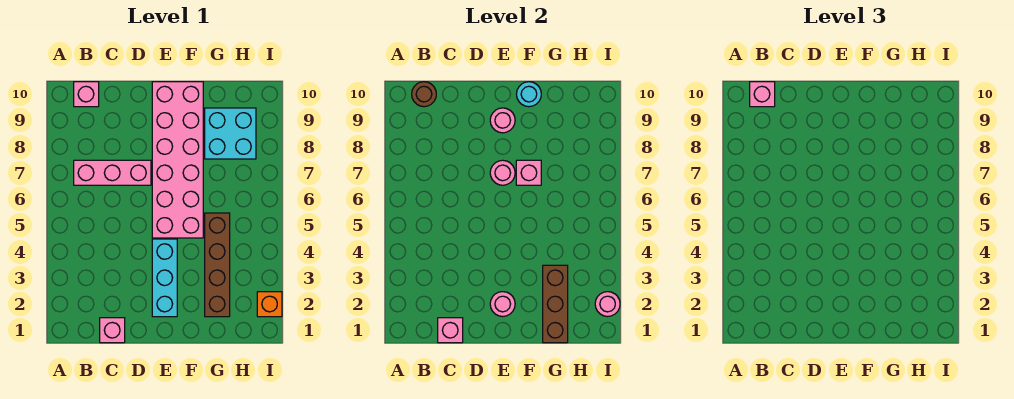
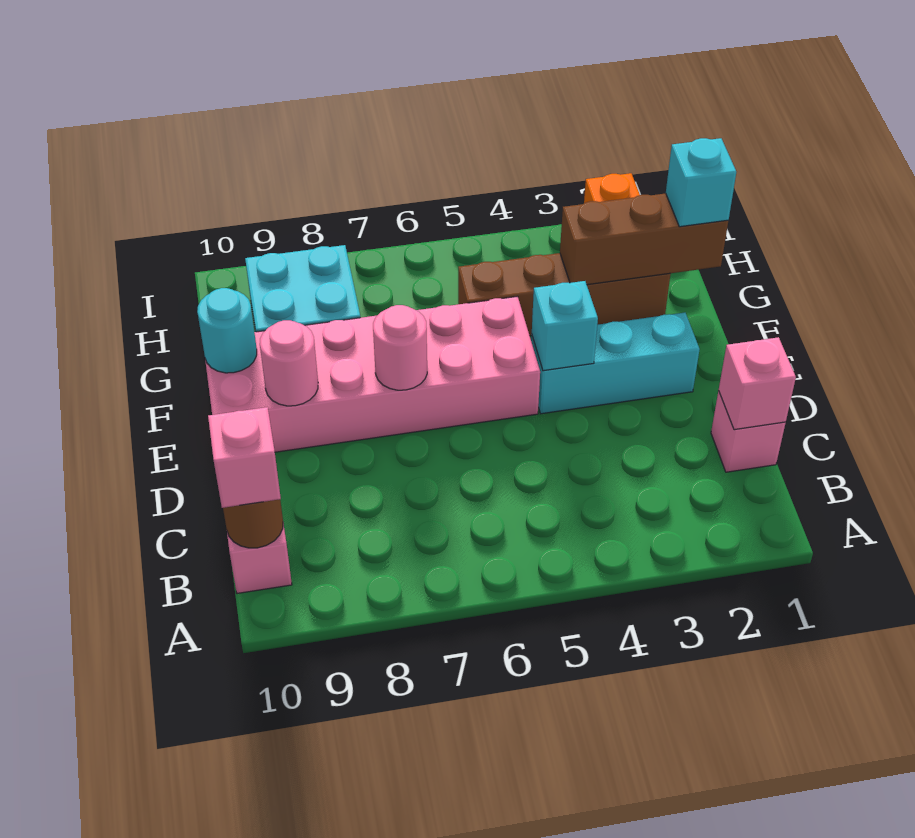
pink brick B7:D7 level 1 -> none
pink round brick E2 level 2 -> none
none -> cyan brick E4 level 2
pink brick F7 level 2 -> none
none -> cyan brick G1 level 3
pink round brick I2 level 2 -> none

